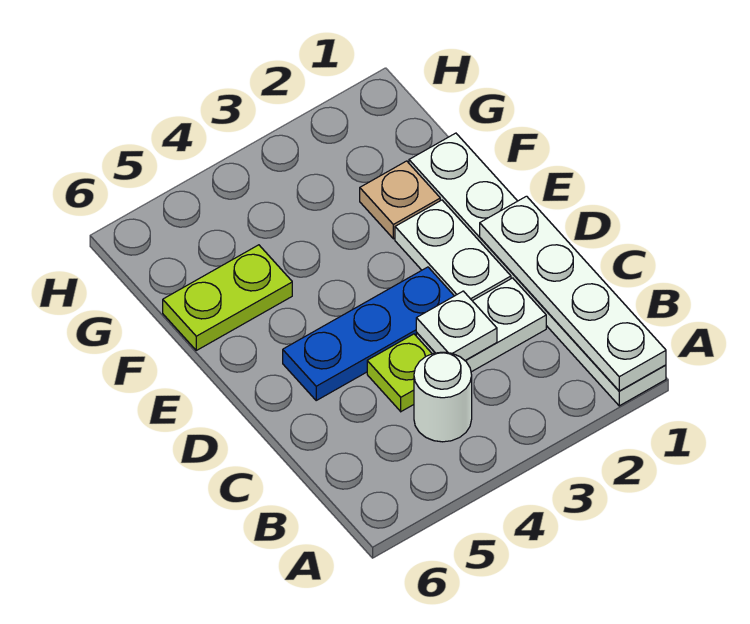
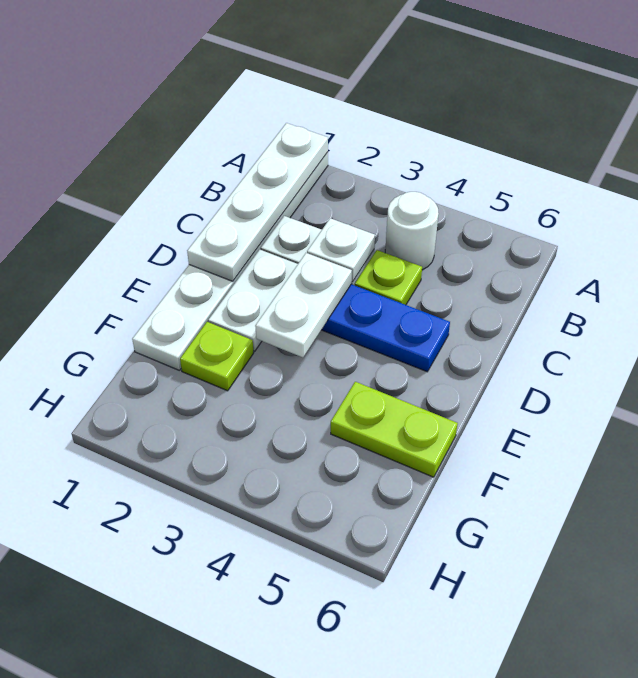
none -> white plate D3:E3 level 2
tan plate F2 level 1 -> lime plate F2 level 1

